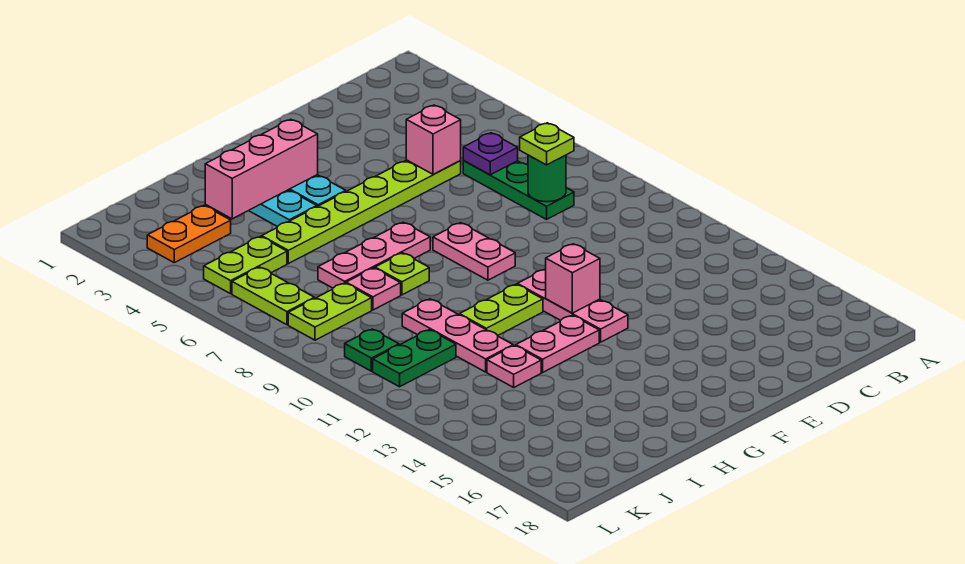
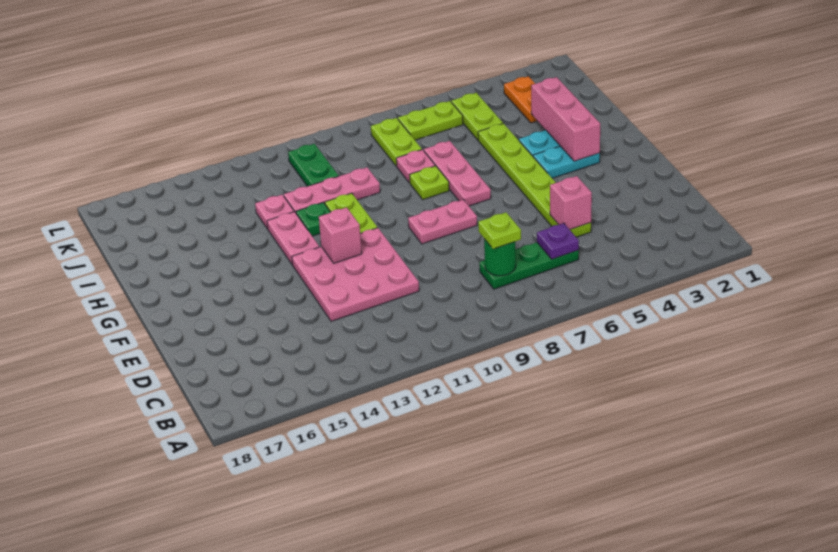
pink plate F11:F13 level 1 -> pink plate D11:F13 level 1
green plate K10 level 1 -> green plate H12 level 1

